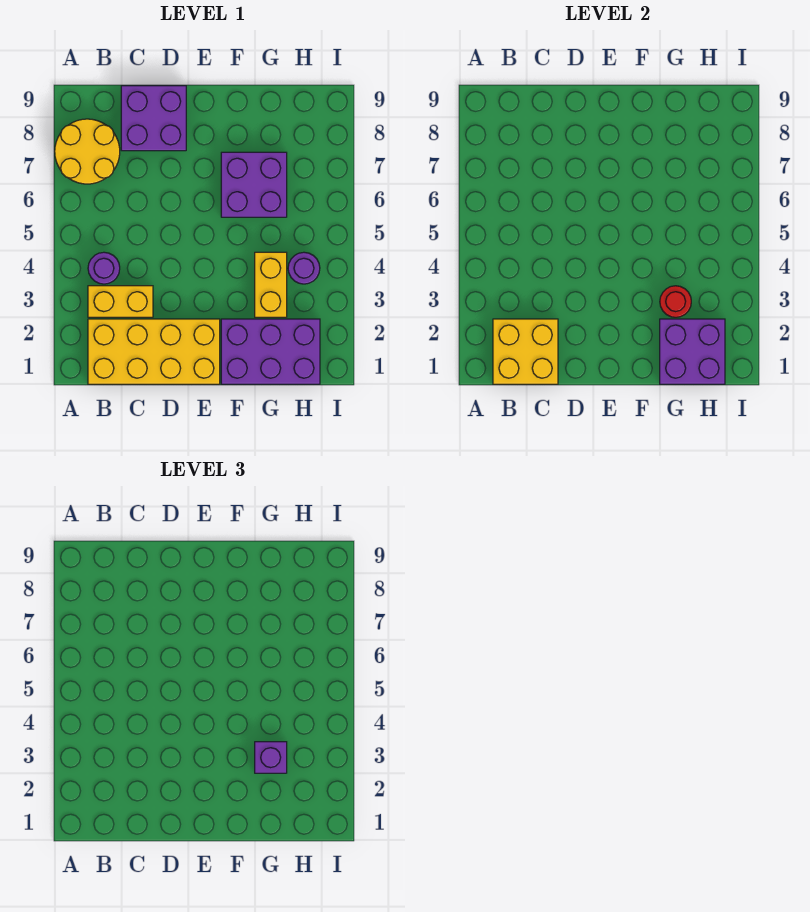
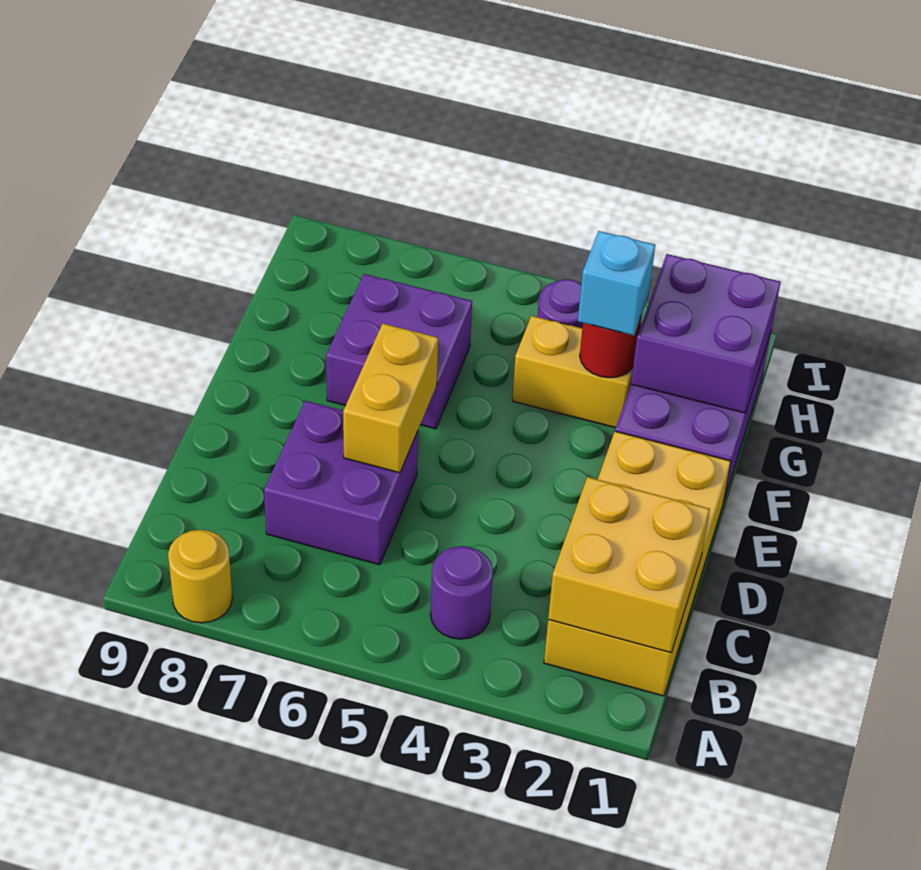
yellow round brick A7:B8 level 1 -> yellow round brick A8 level 1
yellow brick B3:C3 level 1 -> yellow brick D6:E6 level 2
purple brick C8:D9 level 1 -> purple brick C6:D7 level 1
purple brick G3 level 3 -> cyan brick G3 level 3

